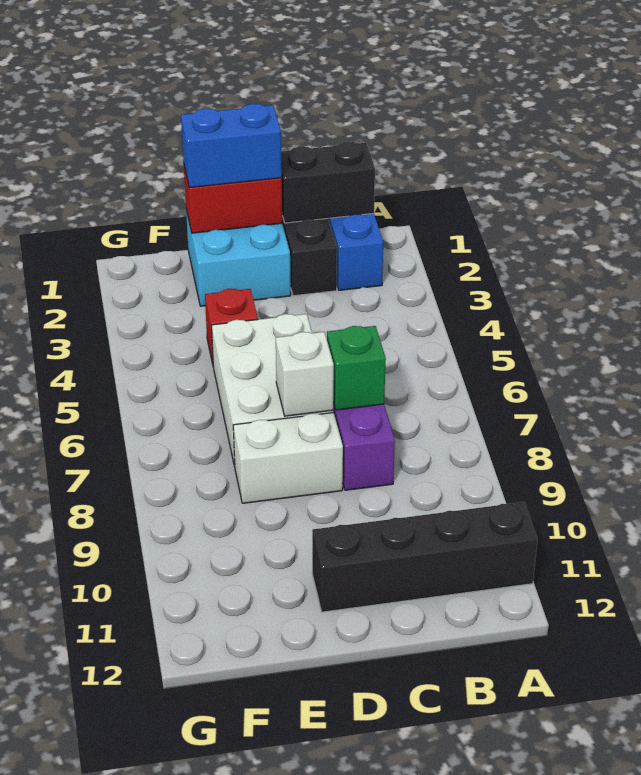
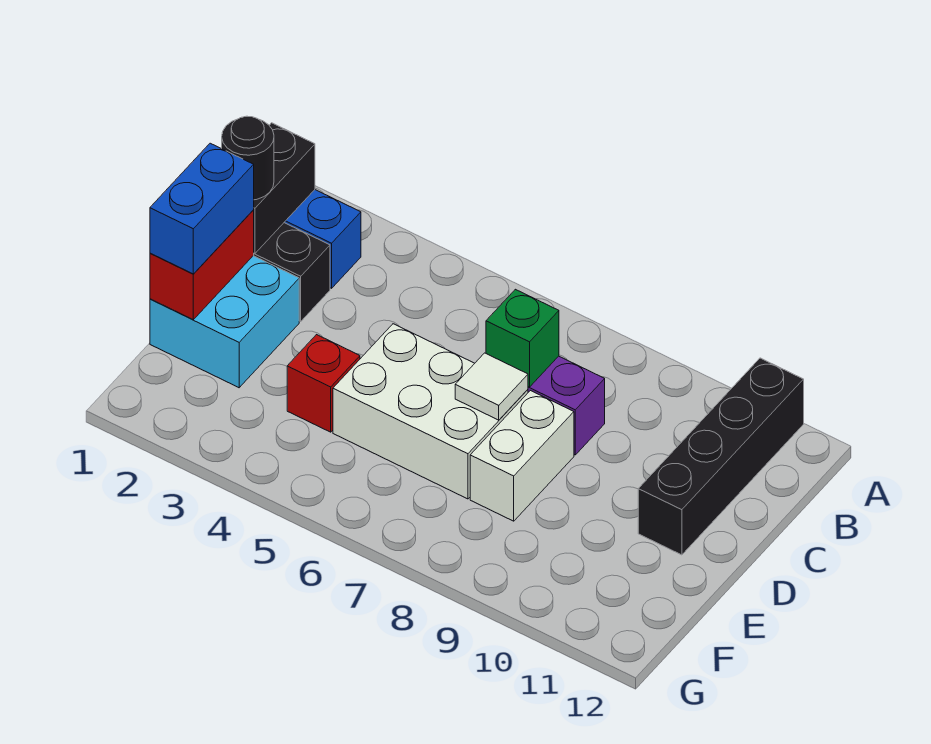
none -> black round brick C1 level 3
white brick D7 level 2 -> white tile D7 level 2

